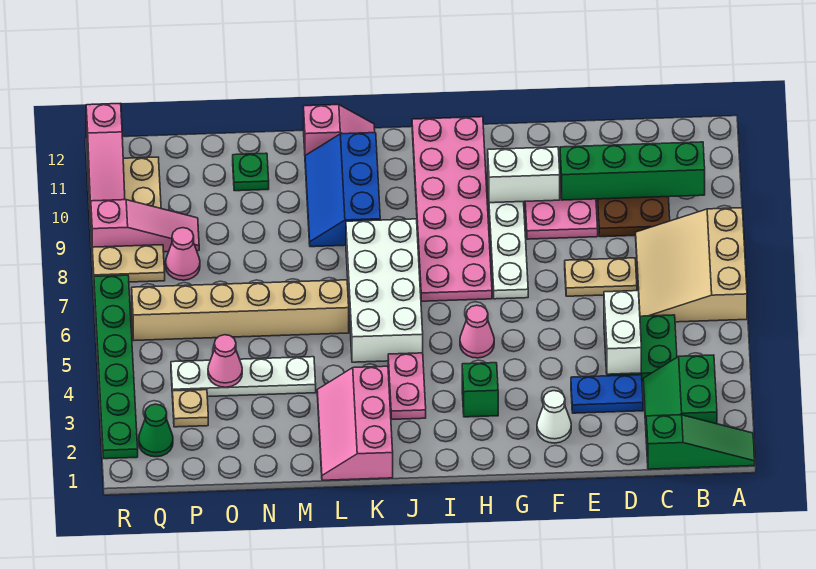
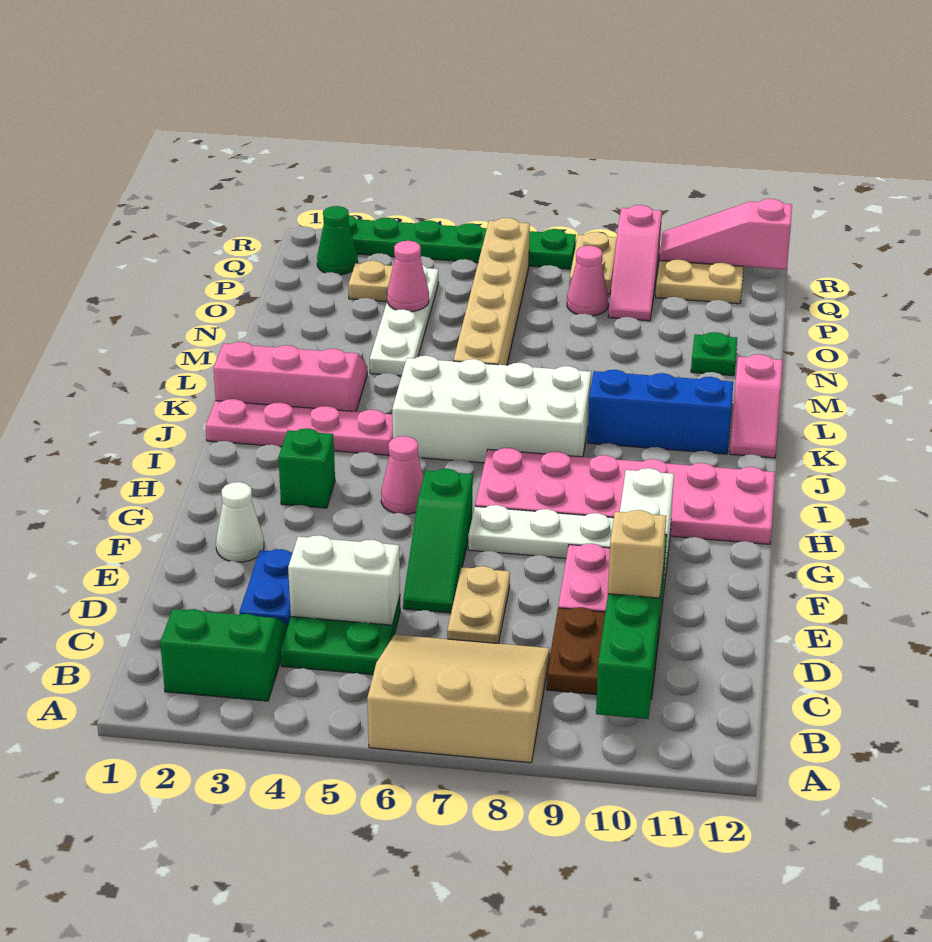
green slope A1:C1 level 1 top C -> green slope E6:G6 level 1 top G
none -> tan brick D10 level 3
pink plate J3:J4 level 1 -> pink plate J1:J4 level 1

